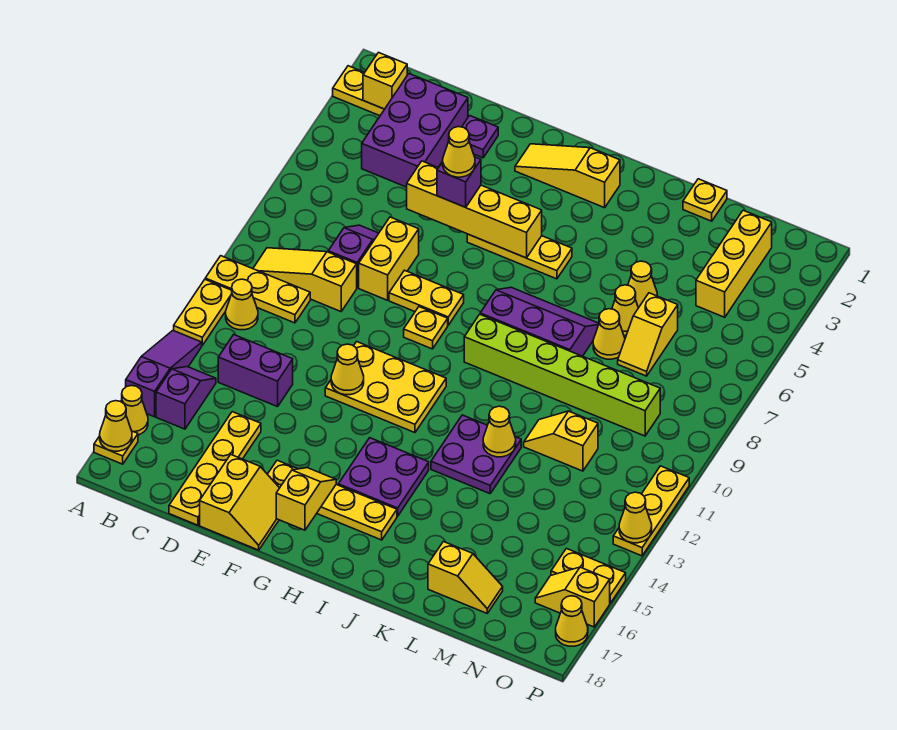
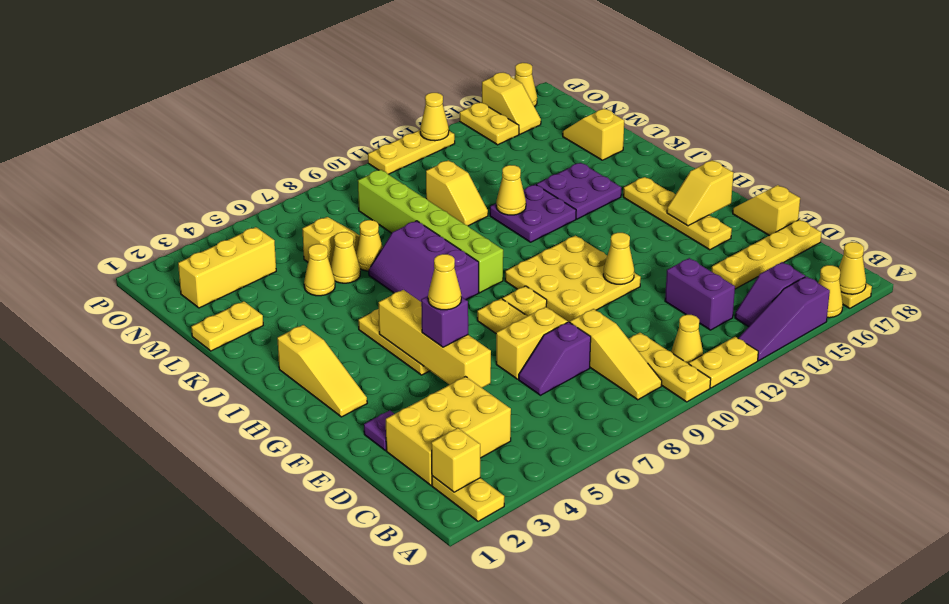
purple brick C2:D4 level 1 -> yellow brick C2:D4 level 1
yellow slope E17:F18 level 1 top E -> yellow slope E18:F18 level 1 top E
yellow plate F11:H12 level 1 -> yellow plate F10:H12 level 1
purple plate H14:I15 level 1 -> purple plate J14:K15 level 1
yellow plate L1 level 1 -> yellow plate L1:L2 level 1

